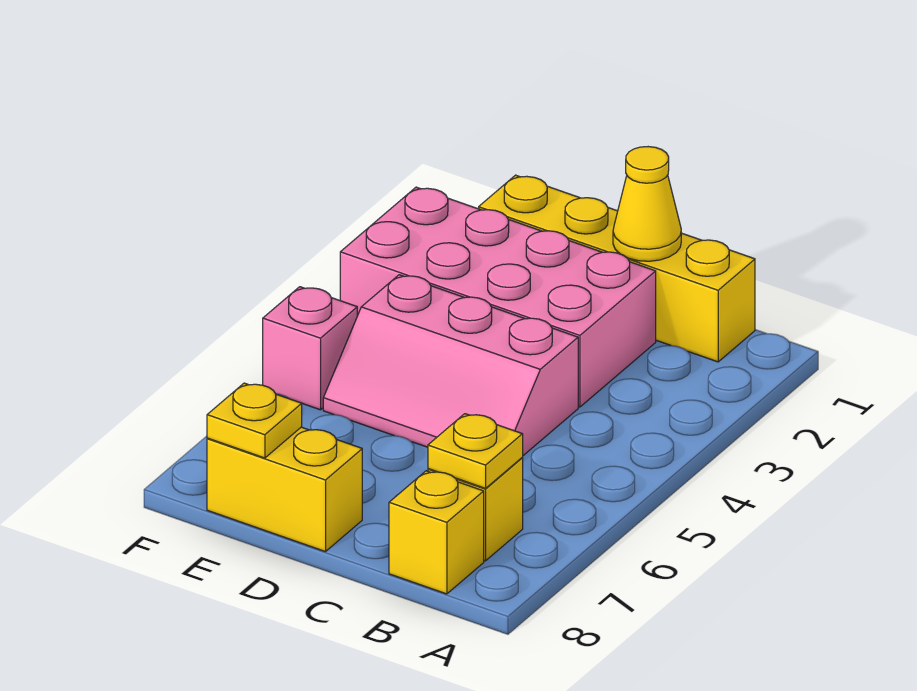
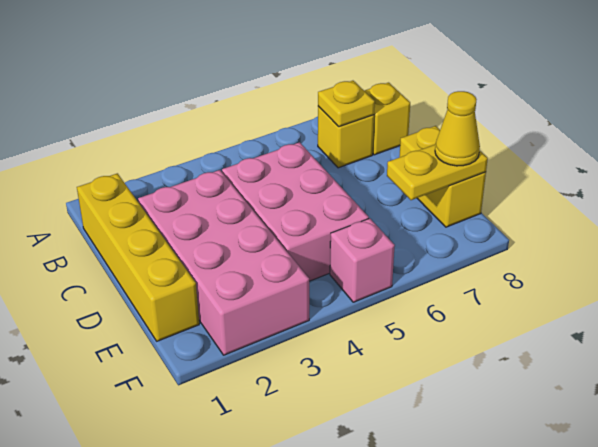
yellow cone C1 level 2 -> yellow cone E8 level 3
pink slope C4:E5 level 1 top 4 -> pink brick C4:E5 level 1
yellow plate E8 level 2 -> yellow plate E7:E8 level 2

